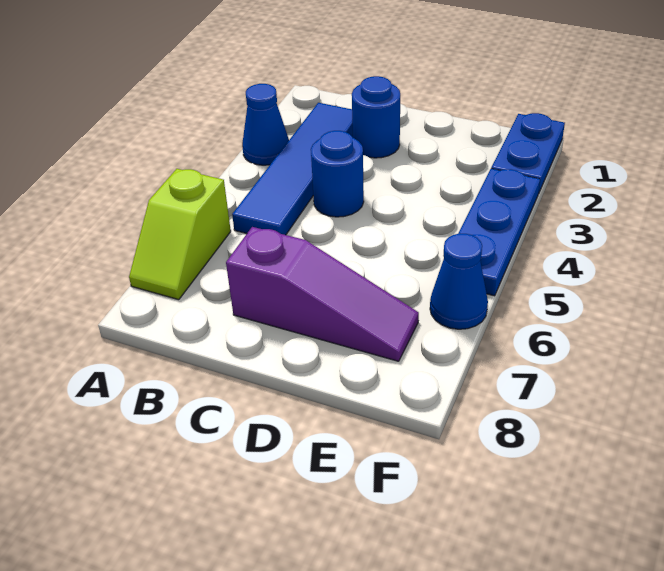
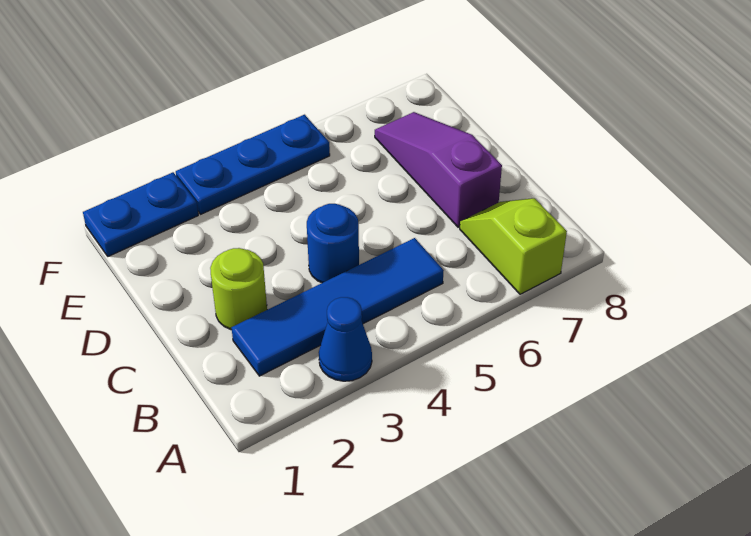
lime slope A6:A7 level 1 top 6 -> lime slope A7:B7 level 1 top A
blue round brick C2 level 1 -> lime round brick C2 level 1
blue cone F6 level 1 -> none

